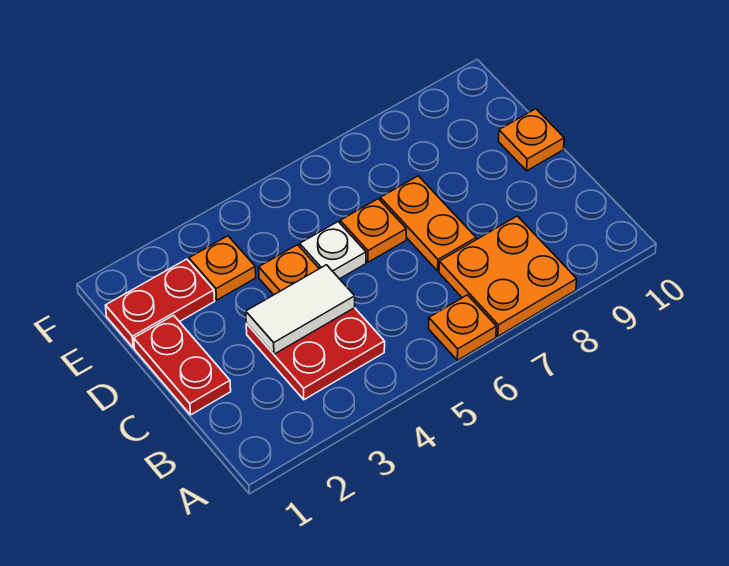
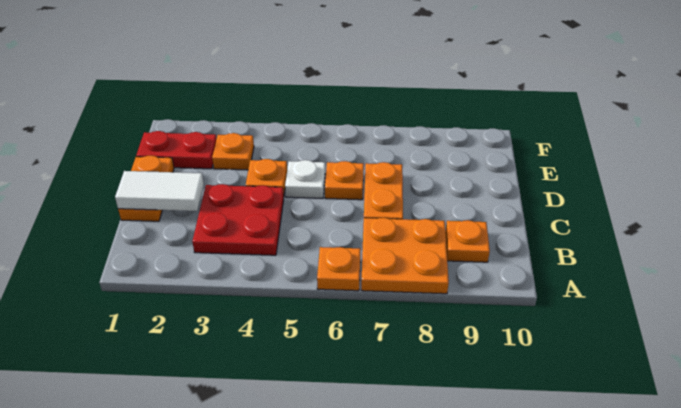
red plate C1:D1 level 1 -> orange plate C1:D1 level 1
white tile C3:C4 level 2 -> white tile C1:C2 level 2
orange plate D10 level 1 -> orange plate B9 level 1

